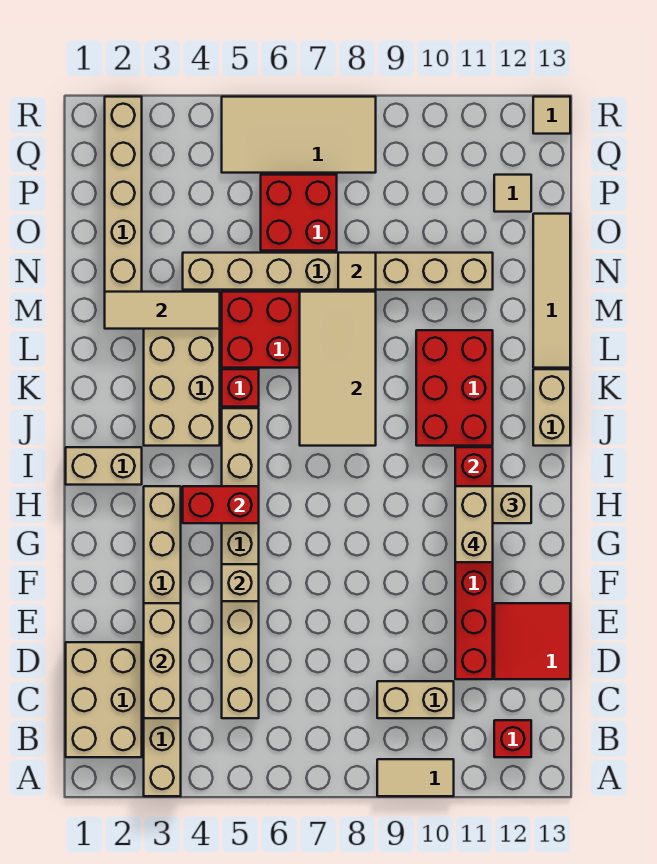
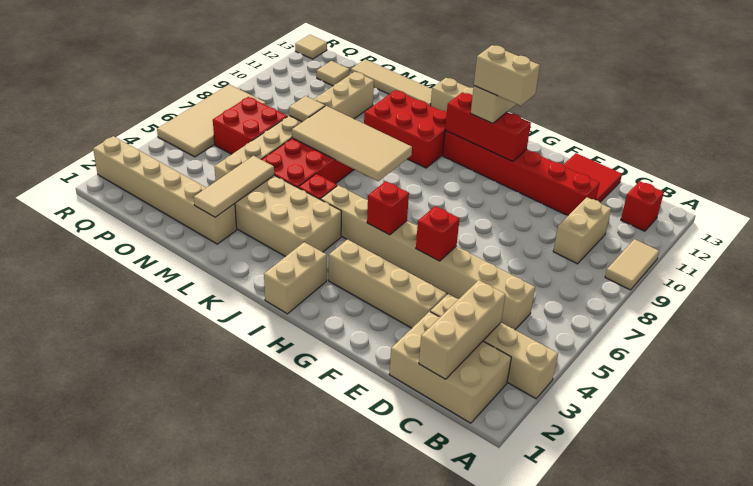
tan brick C3:E3 level 2 -> tan brick C1:C3 level 2
tan brick F5 level 2 -> red brick F5 level 2
red brick H4:H5 level 2 -> red brick H5 level 2

